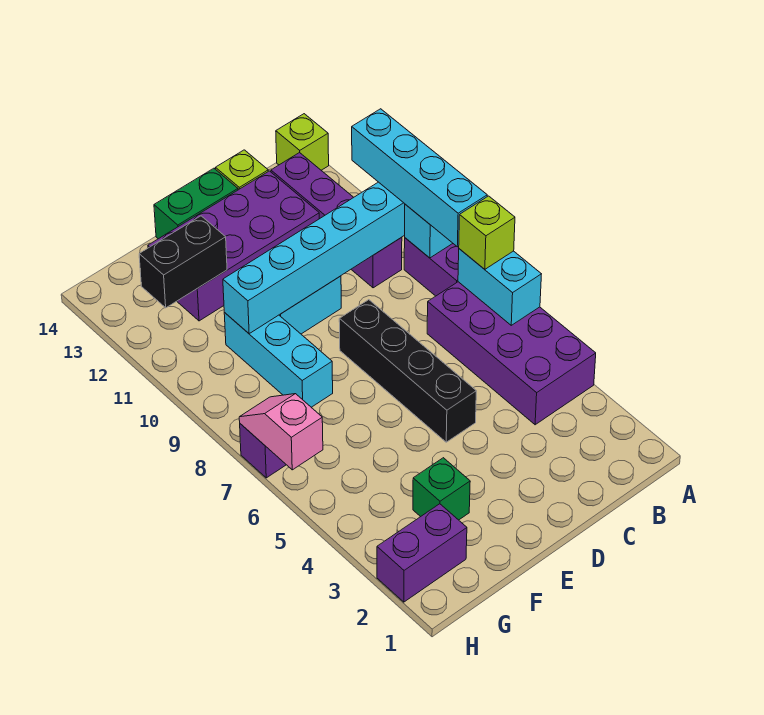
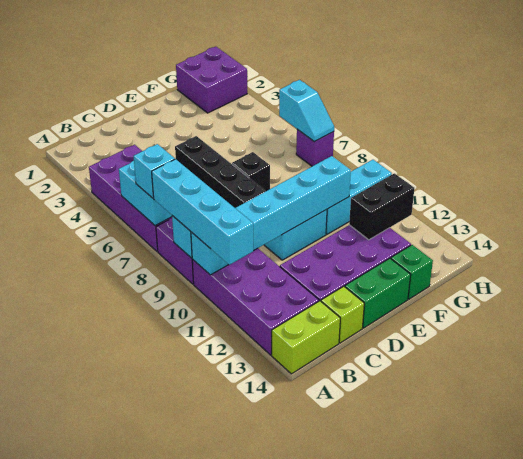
lime brick A7 level 3 -> cyan brick A7 level 3
lime brick A14 level 1 -> lime brick A14:B14 level 1
purple brick B10:B13 level 1 -> purple brick A10:B13 level 1
none -> black brick E7 level 1
green brick F3 level 1 -> green brick F14 level 1
cyan brick F8:F10 level 1 -> cyan brick F10:H10 level 1
purple brick G2:H2 level 1 -> purple brick G1:H2 level 1
pink slope H6:H7 level 2 top 6 -> cyan slope H6:H7 level 2 top 6

